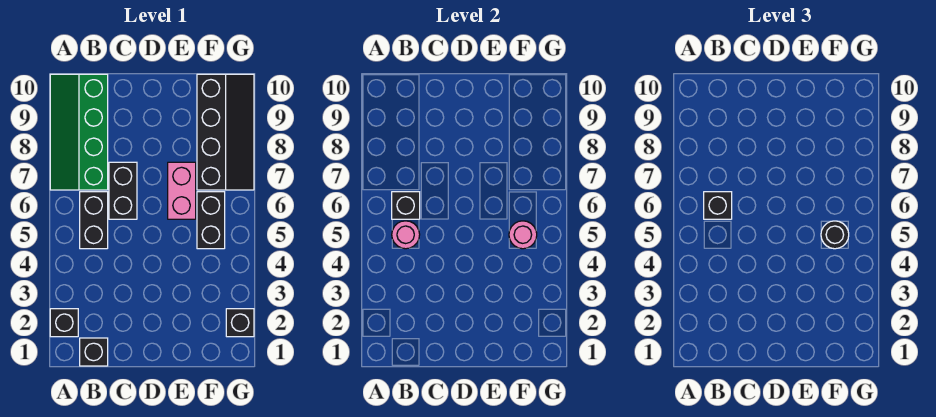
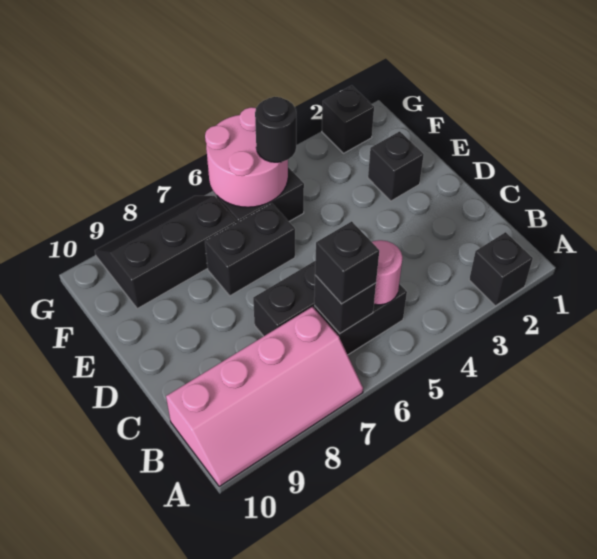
green slope A7:B10 level 1 top B -> pink slope A7:B10 level 1 top B
black brick B1 level 1 -> black brick E2 level 1
pink brick E6:E7 level 1 -> black brick E6:E7 level 1
pink round brick F5 level 2 -> pink round brick F5:G6 level 2
black slope F7:G10 level 1 top F -> black slope F7:G9 level 1 top F

